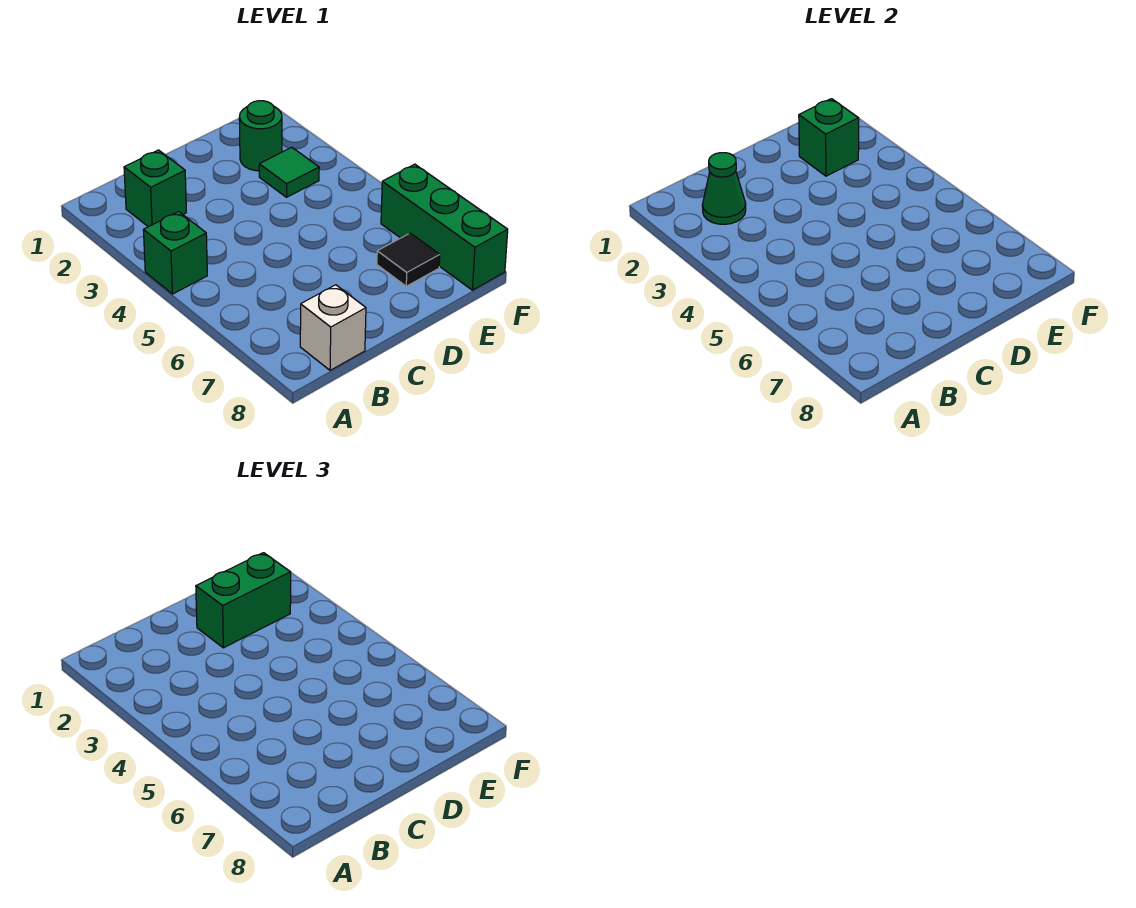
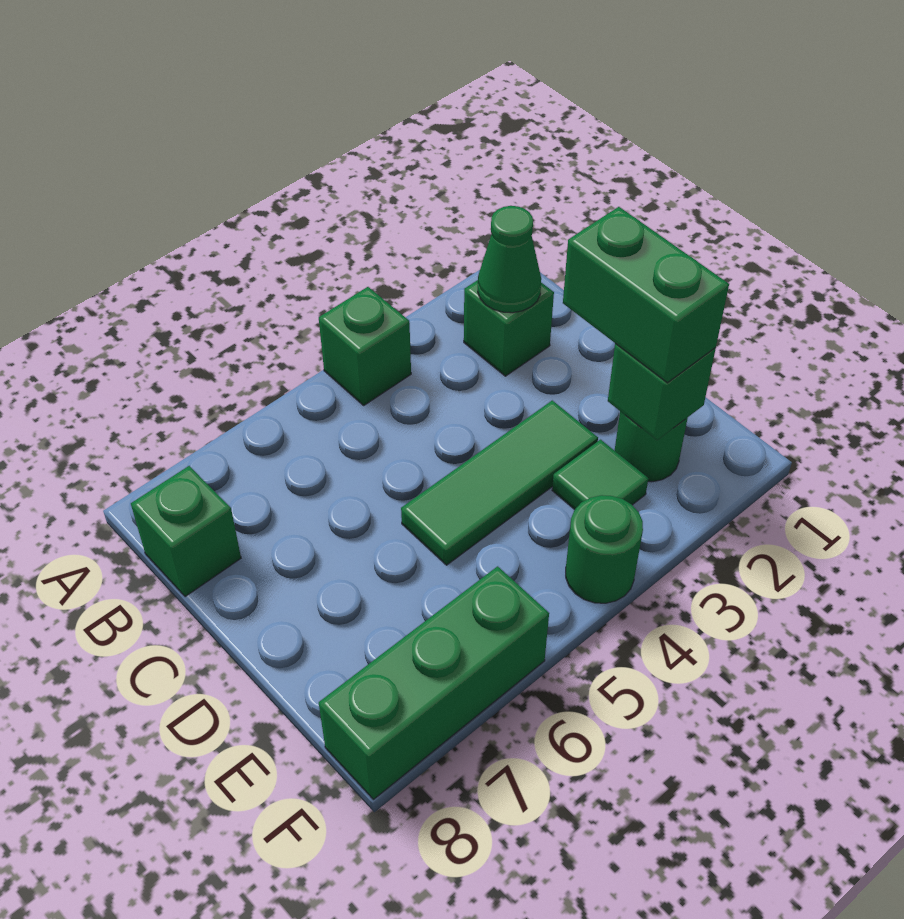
white brick B8 level 1 -> green brick B8 level 1
none -> green tile D3:D5 level 1
black tile E7 level 1 -> none
none -> green round brick F4 level 1

